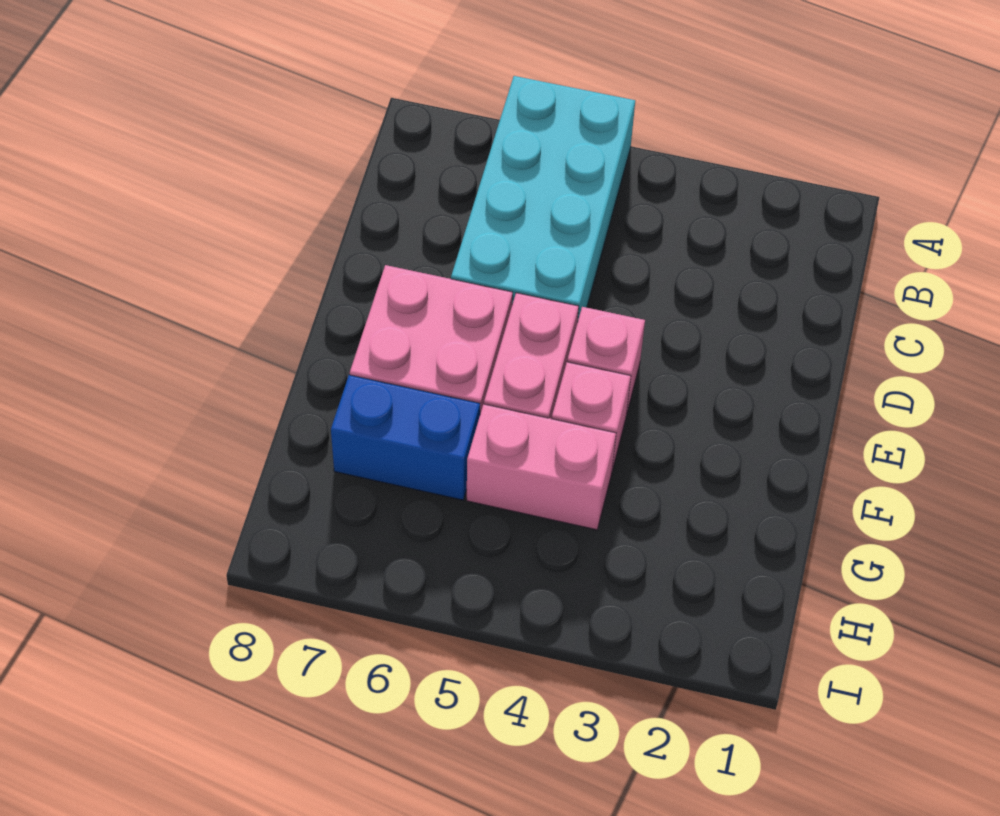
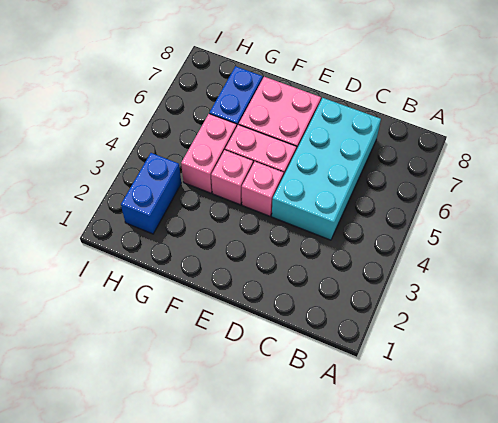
cyan brick A5:D6 level 1 -> cyan brick C4:D7 level 1
none -> blue brick H2:H3 level 1

